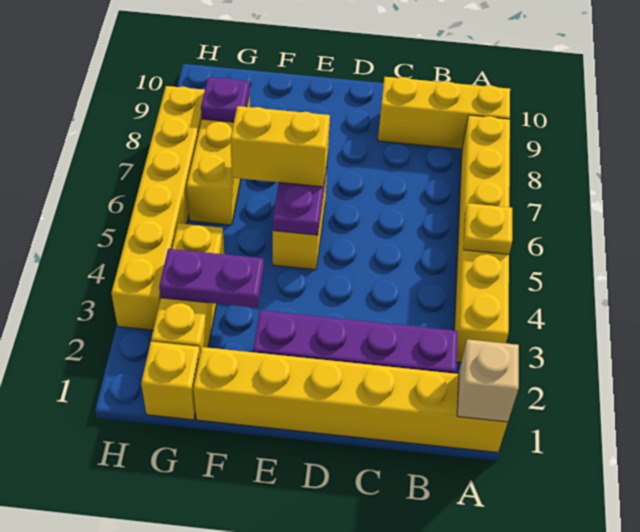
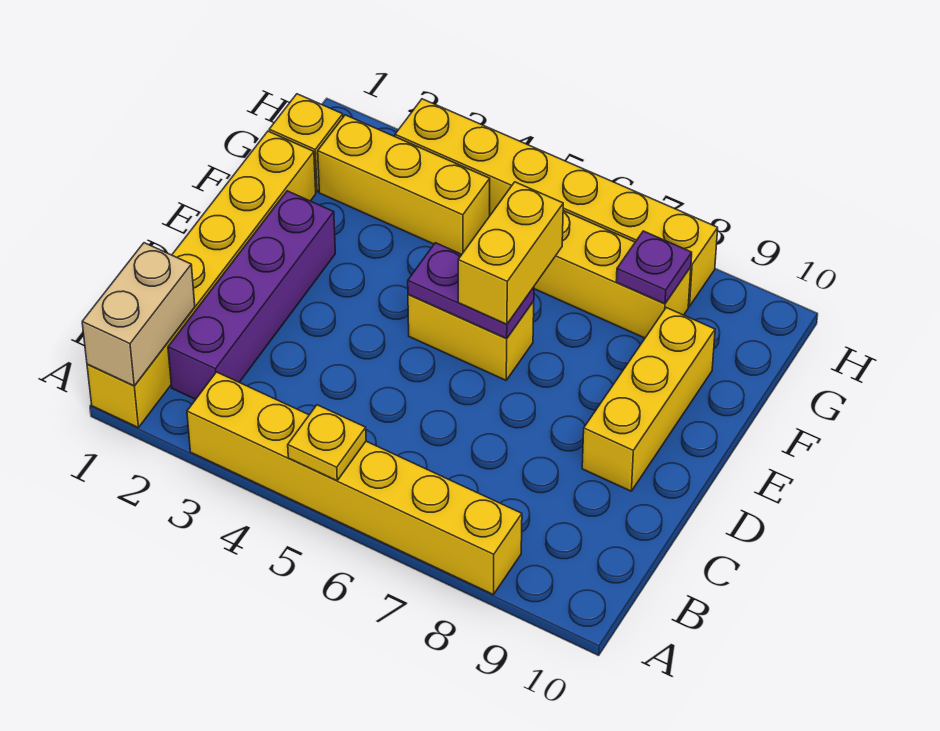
tan brick A1 level 2 -> tan brick A1:B1 level 2
yellow brick A9:C9 level 1 -> yellow brick D9:F9 level 1
purple plate F3:G3 level 2 -> none

